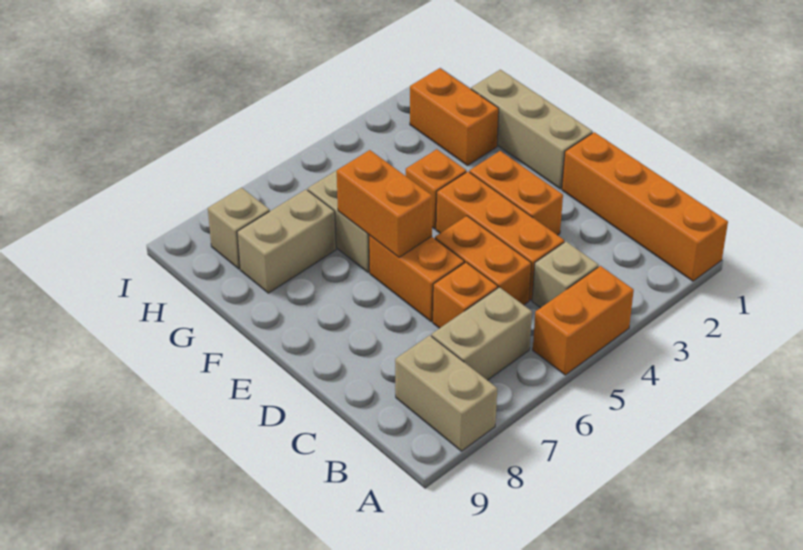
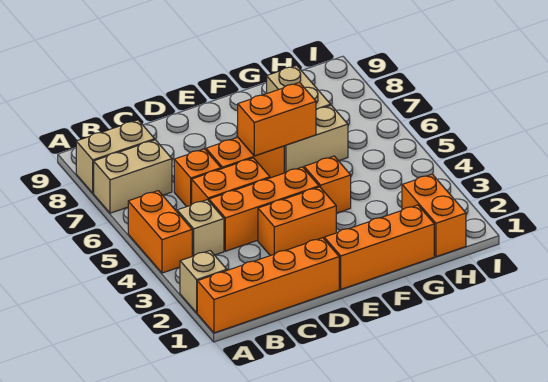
tan brick B6:B7 level 1 -> tan brick A7:B7 level 1
tan brick E1:G1 level 1 -> orange brick E1:G1 level 1
orange brick G2:H2 level 1 -> orange brick H1:H2 level 1
tan brick H8 level 1 -> tan brick A2 level 1

